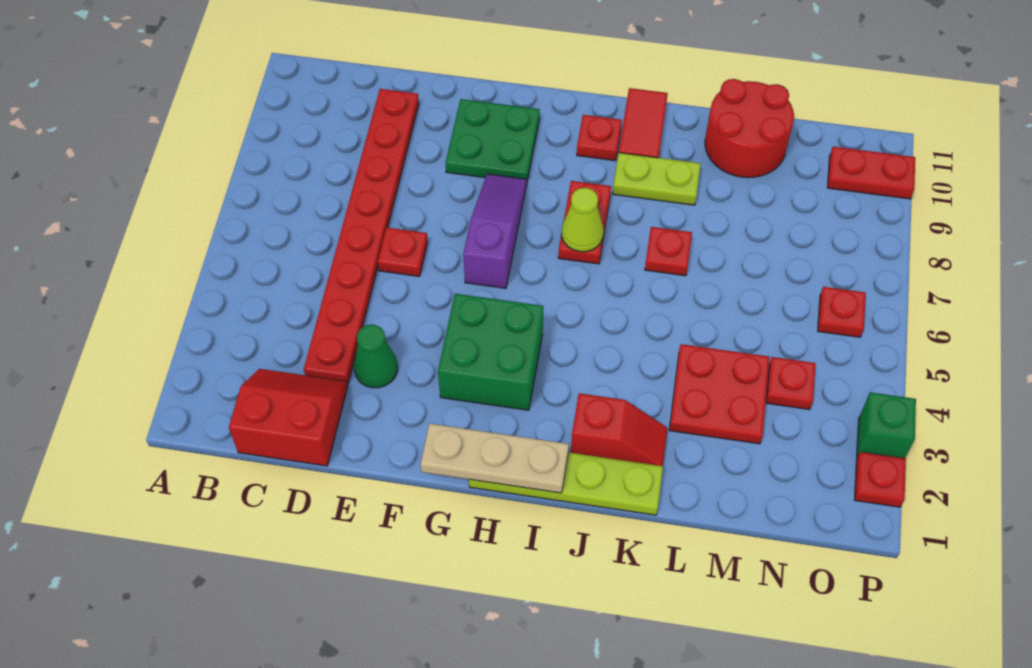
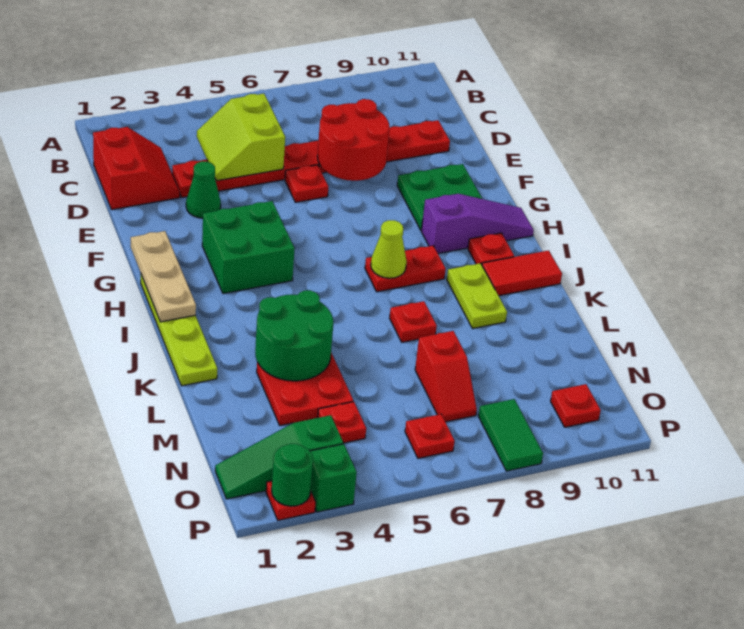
none -> lime slope C4:D5 level 2 top 5
purple slope G6:G8 level 1 top 6 -> purple slope H9:H11 level 1 top 9
red slope J2:K2 level 1 top J -> red slope M7:N7 level 1 top M
none -> green round brick K3:L4 level 2
red round brick L10:M11 level 1 -> red round brick D7:E8 level 2
none -> green slope O1:O3 level 1 top 3
none -> green tile O8:P8 level 1
red plate O10:P10 level 1 -> red plate O10 level 1
none -> green round brick P2 level 2

